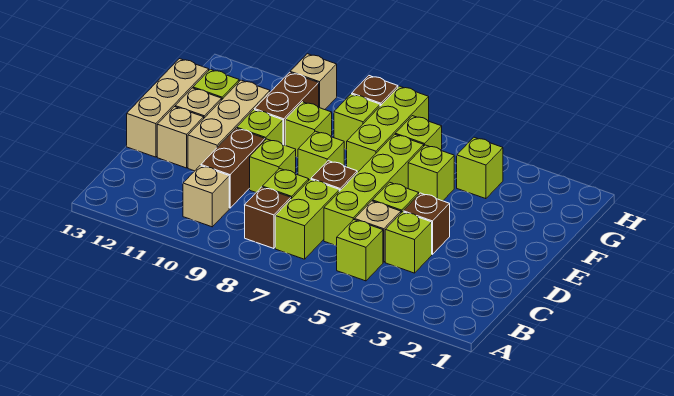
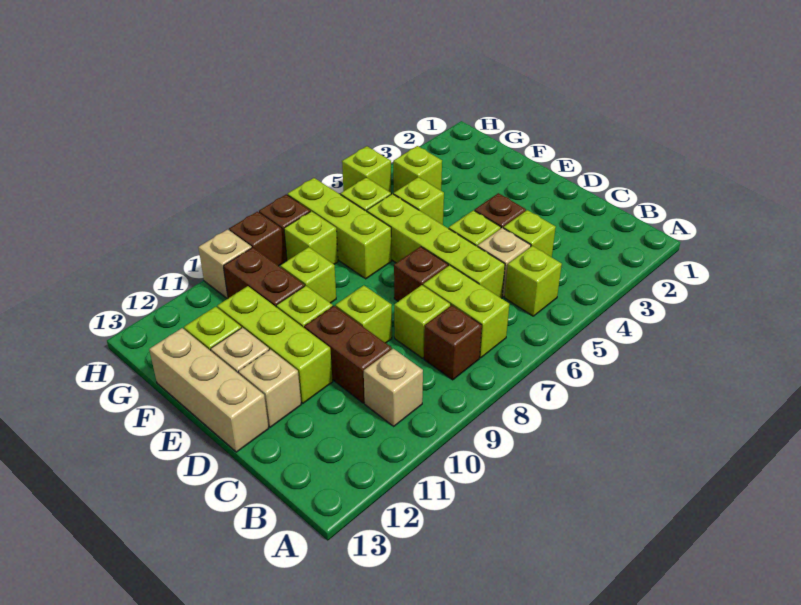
tan brick D11:F11 level 1 -> lime brick D11:F11 level 1
lime brick E8 level 1 -> lime brick H5 level 1
none -> brown brick H9 level 1

